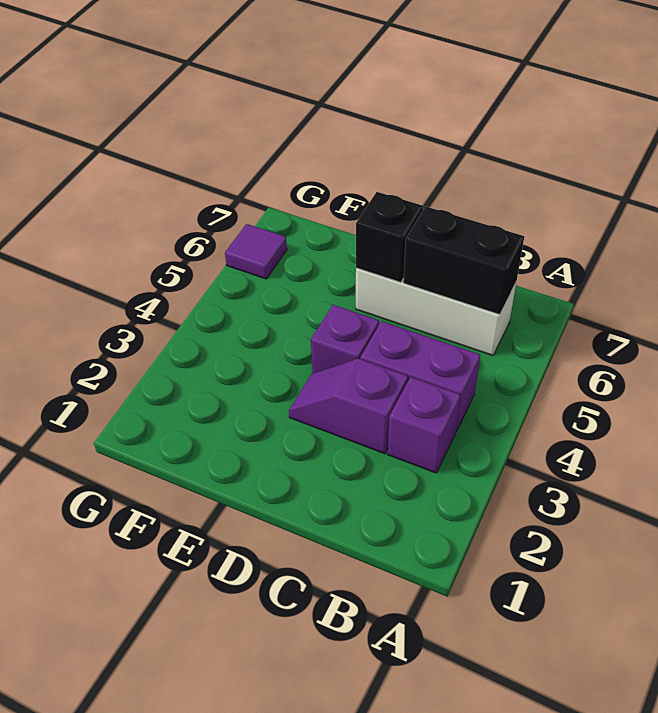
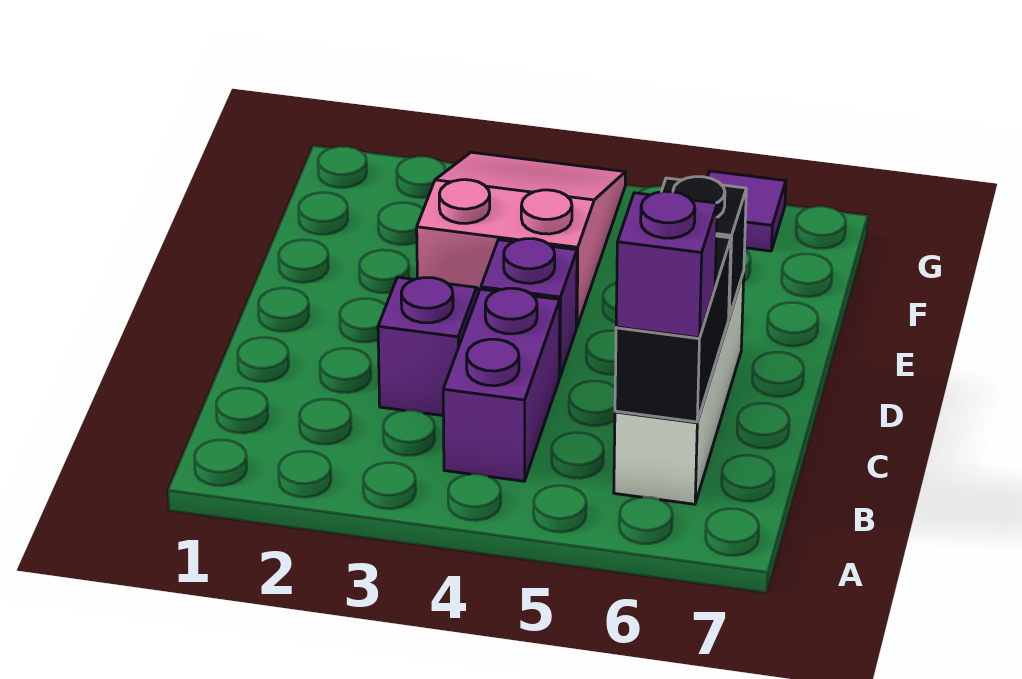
purple brick B3 level 1 -> purple brick B6 level 3
none -> pink slope E3:G4 level 1 top E

